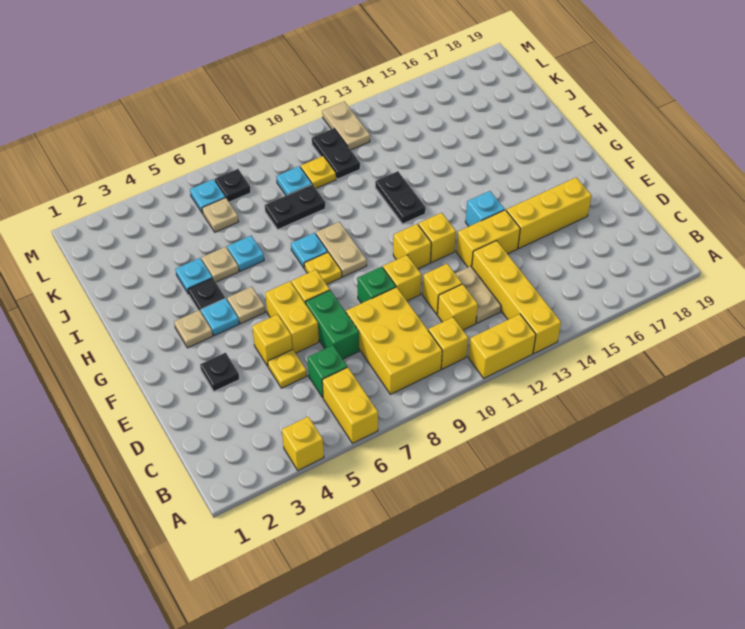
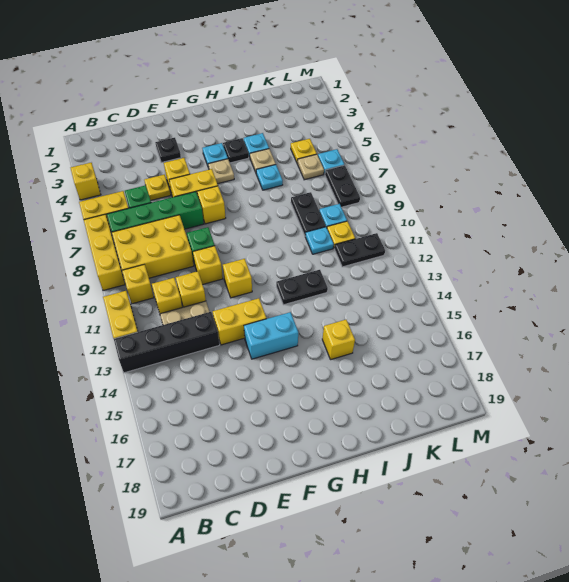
yellow brick A13:D13 level 1 -> black brick A13:D13 level 1
green brick D7:E7 level 1 -> green brick B7:E7 level 1
yellow brick E13:E14 level 1 -> yellow brick E13:F13 level 1
yellow brick E15:E17 level 1 -> yellow brick A7:A9 level 1
yellow brick F12 level 1 -> yellow brick I15 level 1
cyan brick F14 level 1 -> cyan brick F14:G14 level 1
tan plate G3 level 1 -> none
yellow plate G8 level 1 -> yellow plate K5 level 1
tan plate G9:H9 level 1 -> none
cyan plate H8 level 1 -> cyan plate J10 level 1
black plate L7 level 1 -> black plate L7:L8 level 1
tan plate L12:M12 level 1 -> none

